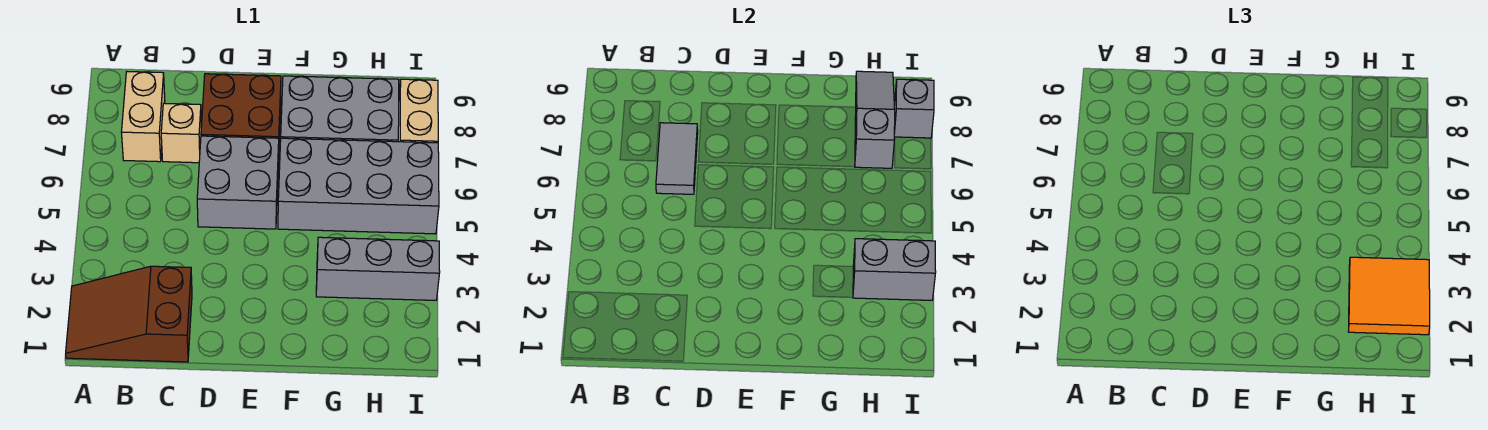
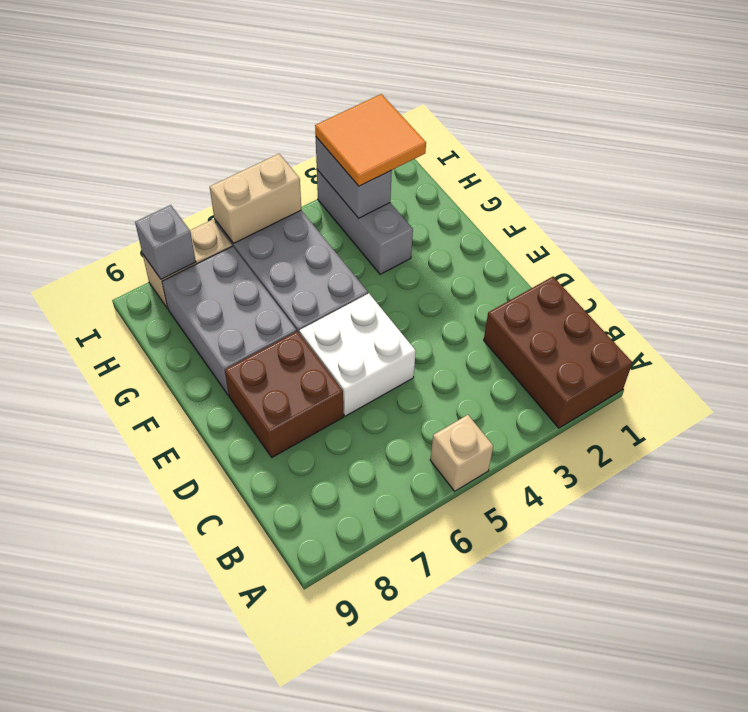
brown slope A1:C2 level 1 top C -> brown brick A1:C2 level 1
tan brick B7:B8 level 1 -> tan brick I5:I6 level 2
grey tile C6:C7 level 2 -> none
tan brick C7 level 1 -> tan brick A5 level 1
grey brick D5:E6 level 1 -> white brick D5:E6 level 1
grey slope H7:H9 level 2 top 7 -> none

